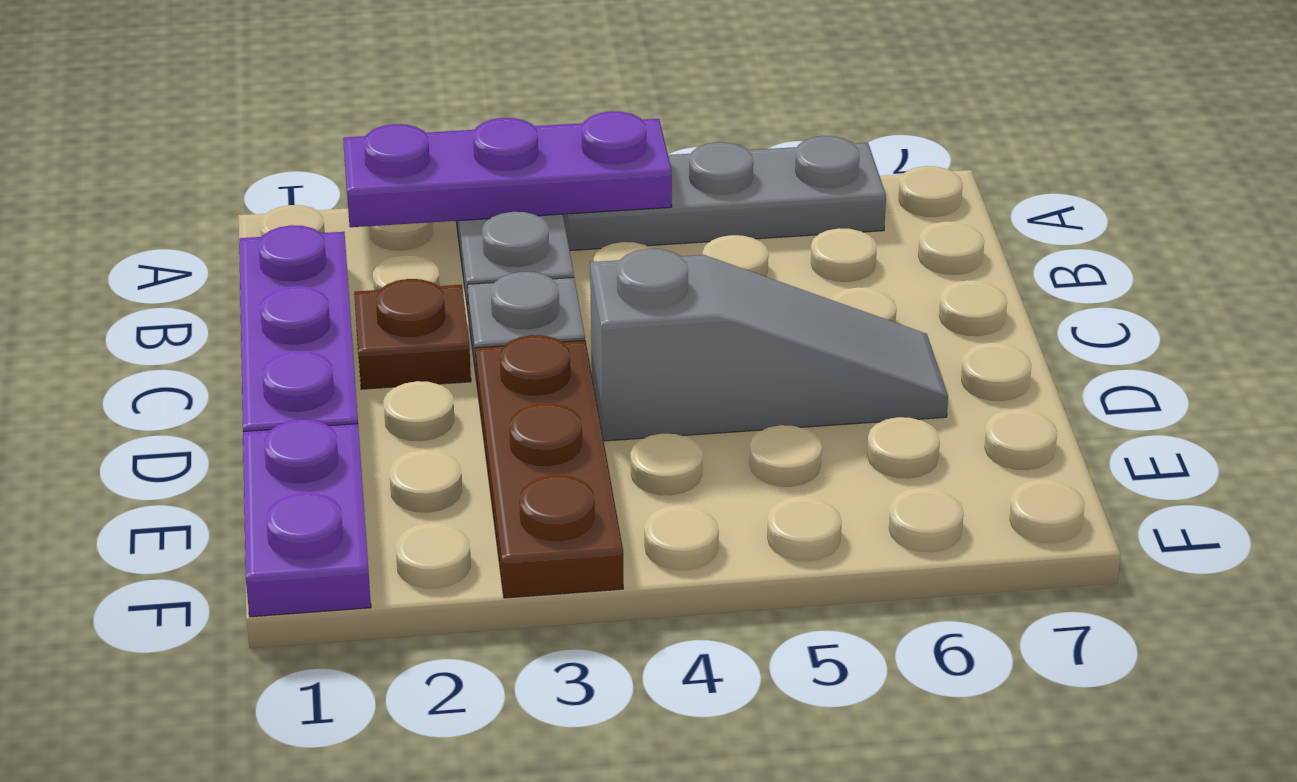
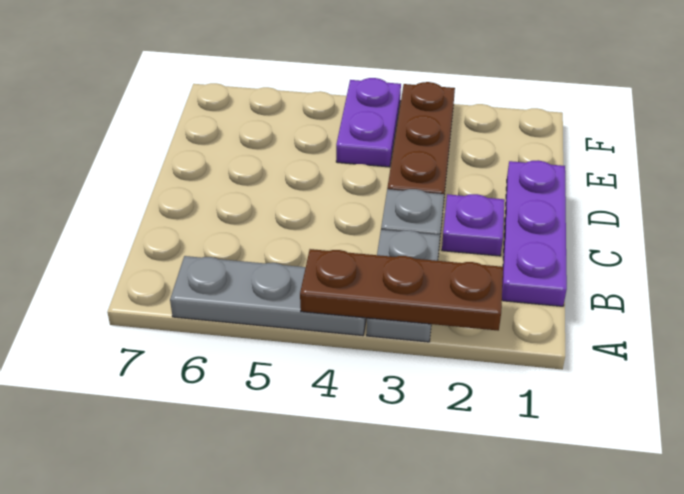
purple plate A2:A4 level 2 -> brown plate A2:A4 level 2
brown plate C2 level 1 -> purple plate C2 level 1
grey slope D4:D6 level 1 top 4 -> none
purple plate E1:F1 level 1 -> purple plate E4:F4 level 1

